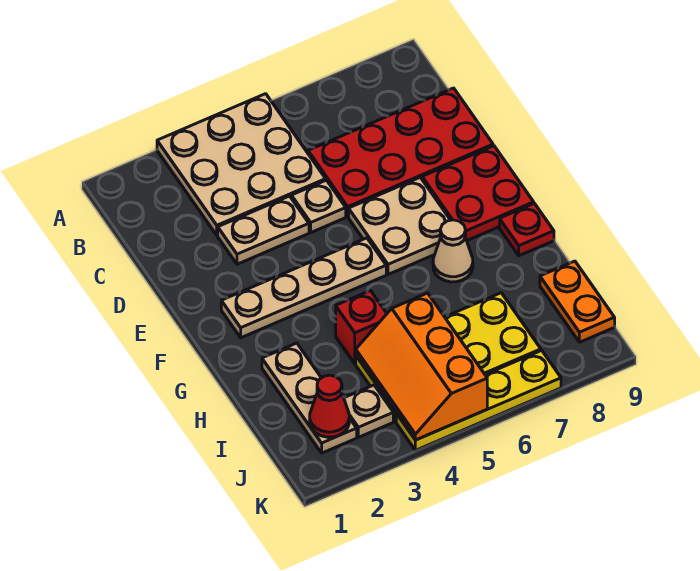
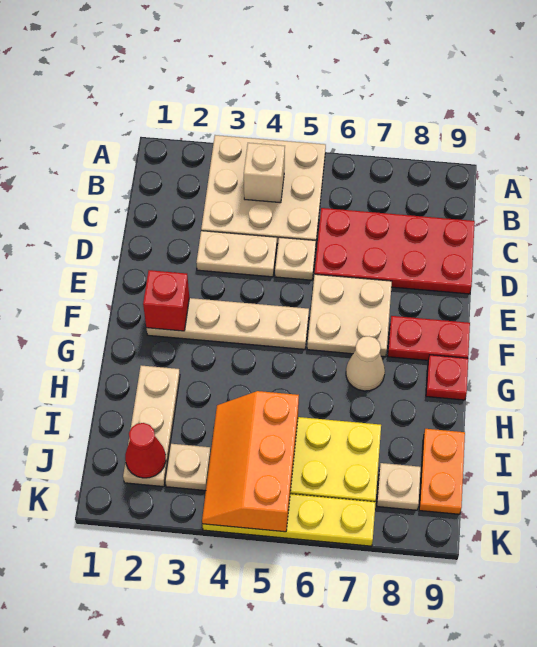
none -> tan brick B4 level 2
red plate E8:F9 level 1 -> red plate F8:F9 level 1
red brick H4 level 1 -> red brick F2 level 2
none -> tan plate J8 level 1

